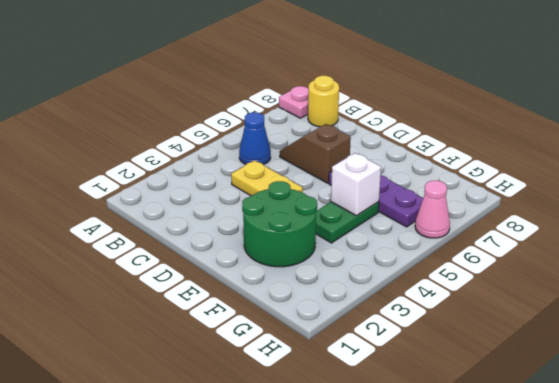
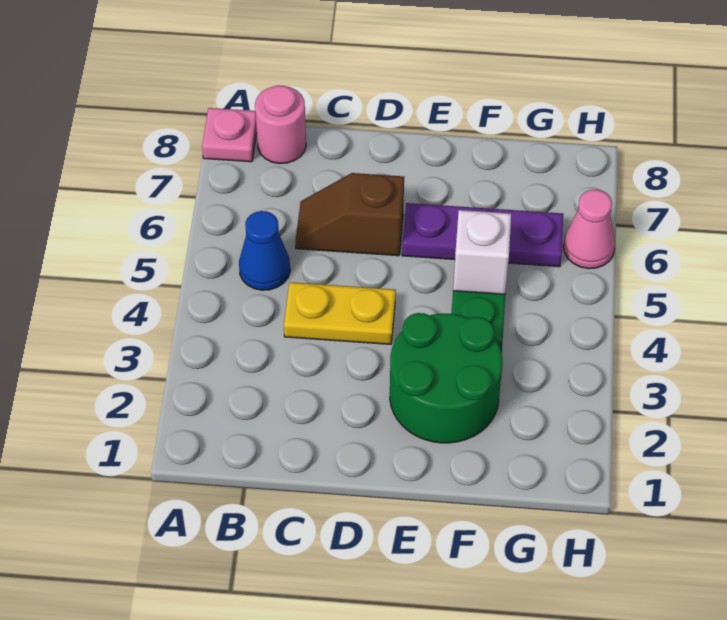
yellow round brick B8 level 1 -> pink round brick B8 level 1

